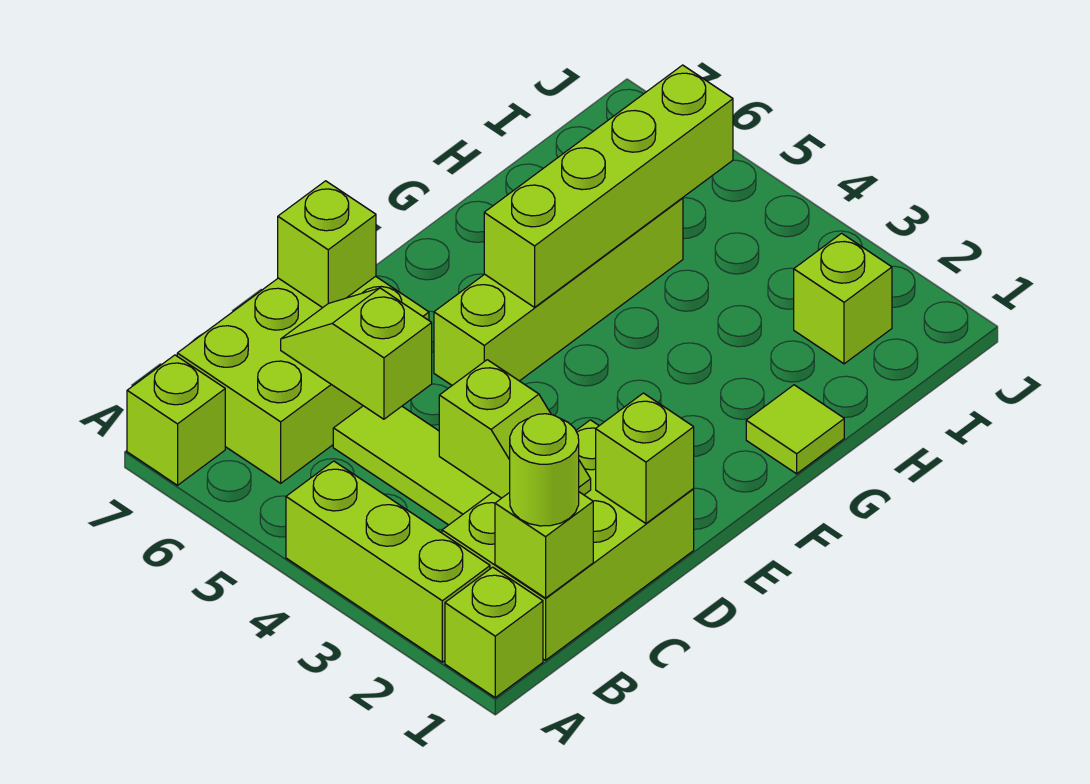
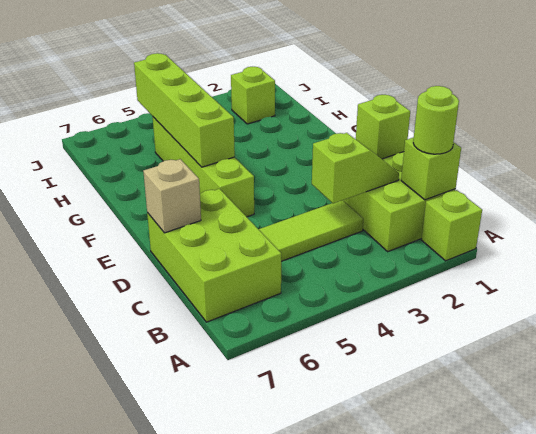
lime brick A2:A4 level 1 -> none
lime brick A7 level 1 -> none
lime slope C5:C6 level 2 top 5 -> none
lime brick D7 level 2 -> tan brick D7 level 2
lime tile G1 level 1 -> none

